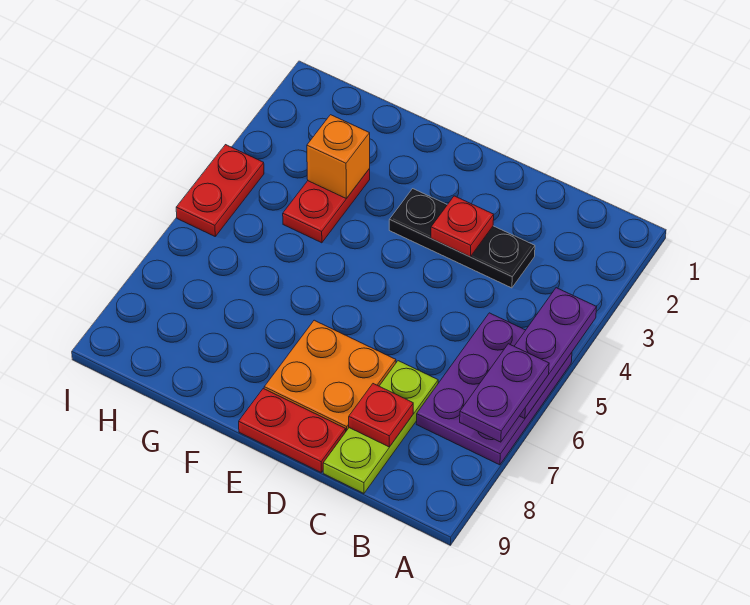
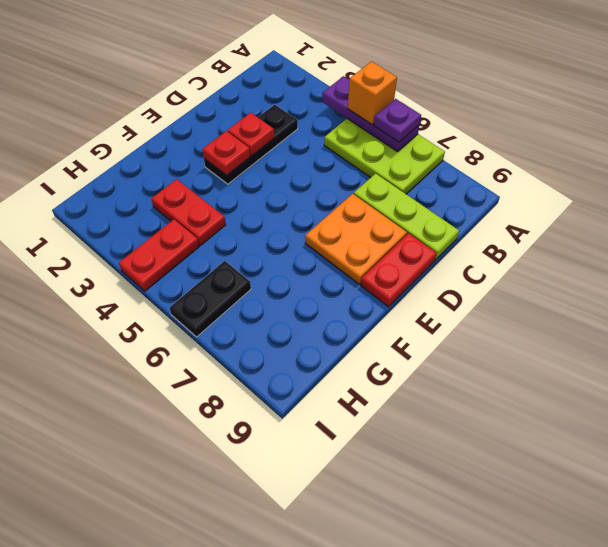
purple plate A5:B7 level 1 -> lime plate A5:B7 level 1
purple plate A6:A7 level 3 -> purple plate A6 level 3
red plate C8 level 2 -> red plate E3 level 2
orange brick G3 level 2 -> orange brick A5 level 3
none -> black plate H6:I6 level 1
red plate I4:I5 level 1 -> red plate H4:I4 level 1

